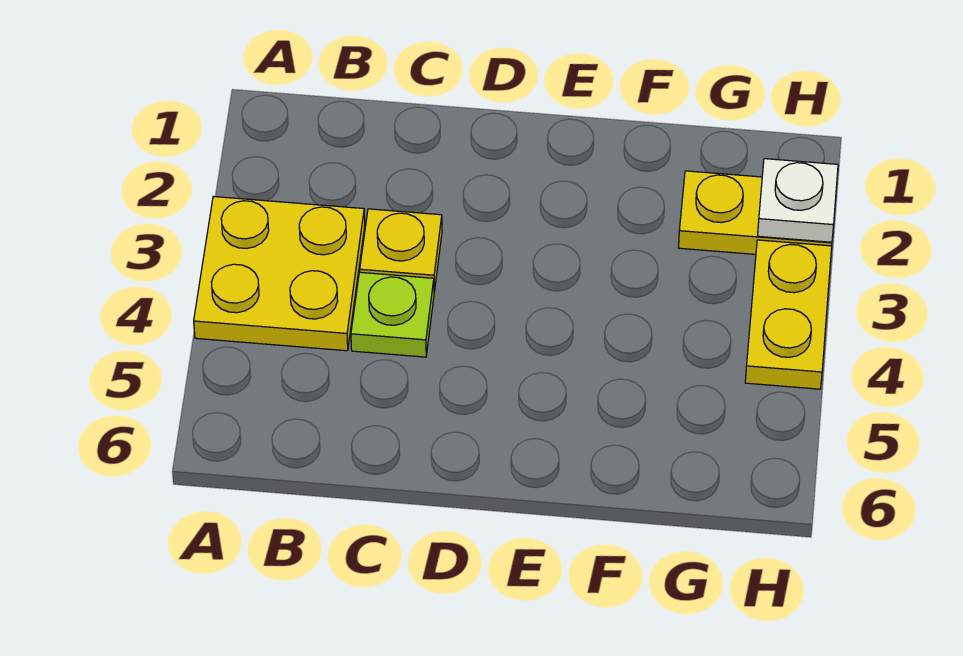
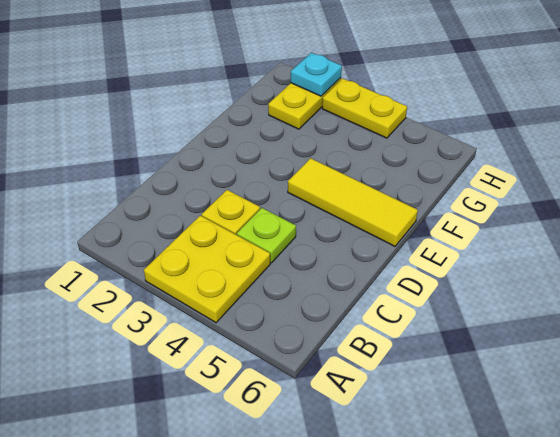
none -> yellow tile E4:E6 level 1
white plate H2 level 2 -> cyan plate H2 level 2

